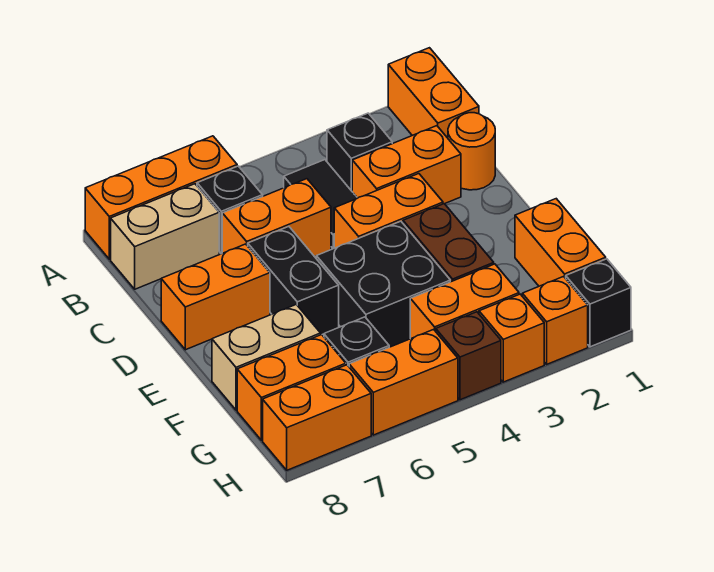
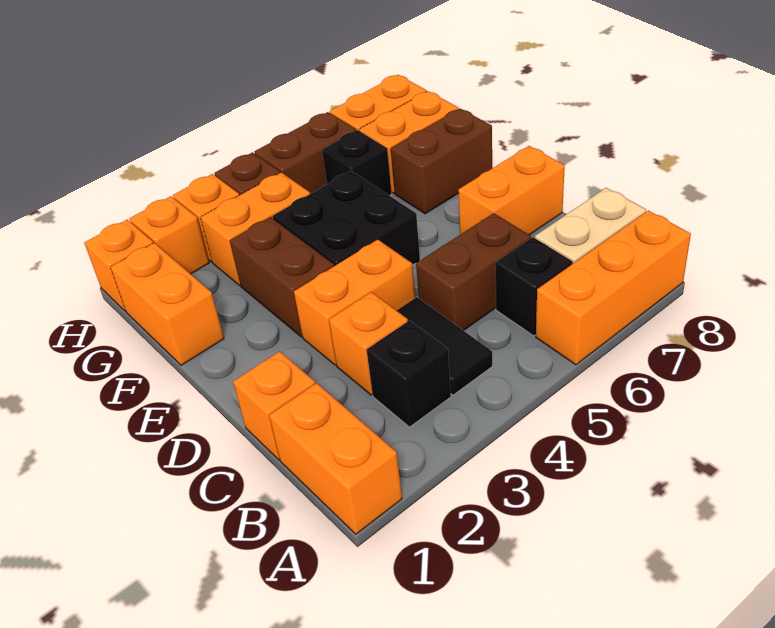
orange round brick C1 level 1 -> orange brick C1 level 1
orange brick C2:C3 level 1 -> orange brick C3 level 1
orange brick C5:C6 level 1 -> brown brick C5:C6 level 1
black brick D6:E6 level 1 -> none
tan brick F7:F8 level 1 -> brown brick F7:F8 level 1
black brick H1 level 1 -> orange brick H1 level 1
orange brick H5:H6 level 1 -> brown brick H5:H6 level 1

